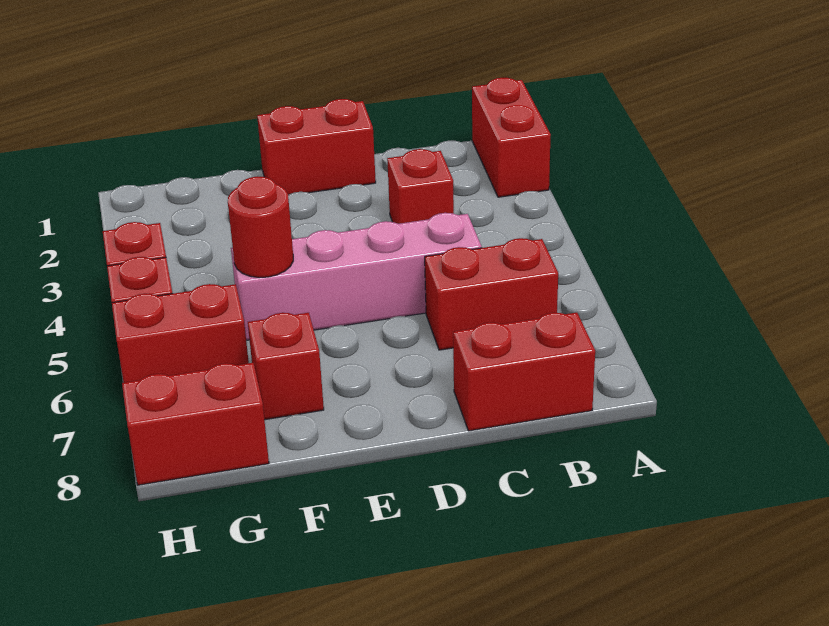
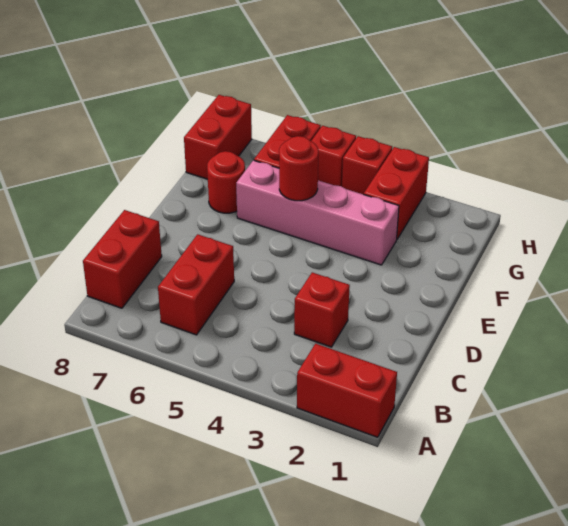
pink brick C5:F5 level 1 -> pink brick F3:F6 level 1
red brick D1:E1 level 1 -> red brick G3:H3 level 1
red brick F7 level 1 -> red round brick F7 level 1

